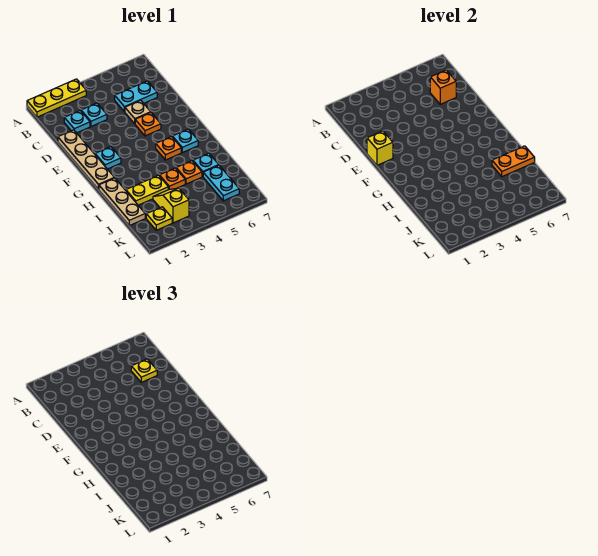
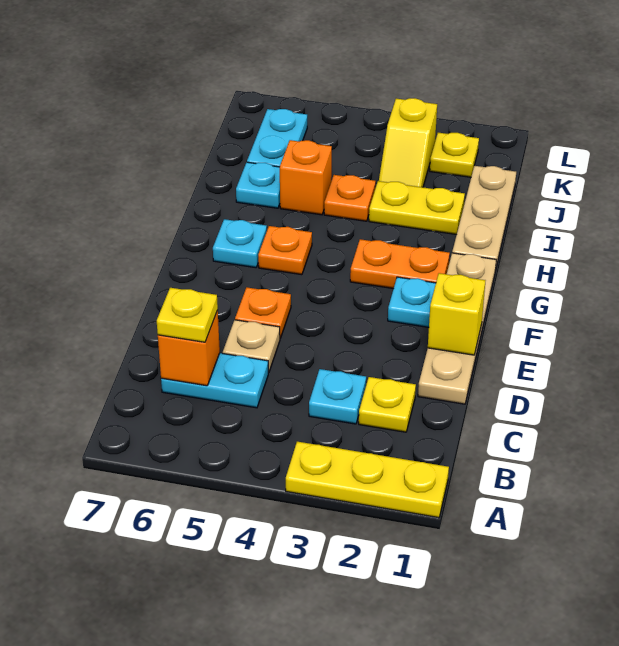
cyan plate C2 level 1 -> yellow plate C2 level 1
orange plate I5 level 1 -> orange brick I5 level 1
orange plate I6:I7 level 2 -> orange plate G2:G3 level 1

